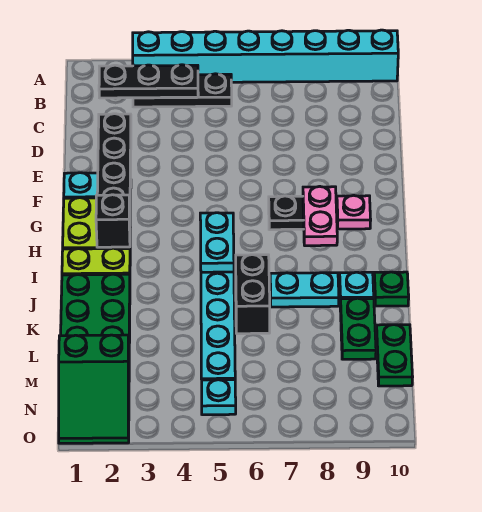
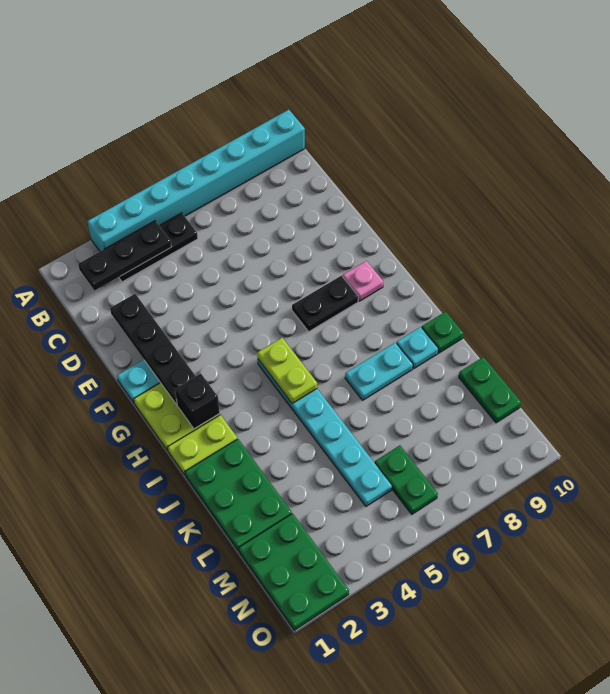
pink plate G8:H8 level 2 -> none
cyan plate H5:I5 level 2 -> lime plate H5:I5 level 2
black brick J6:K6 level 1 -> none
green plate K9:L9 level 1 -> green plate M6:N6 level 1
green slope M1:O2 level 1 top M -> green plate M1:O2 level 1
cyan plate N5 level 1 -> none

